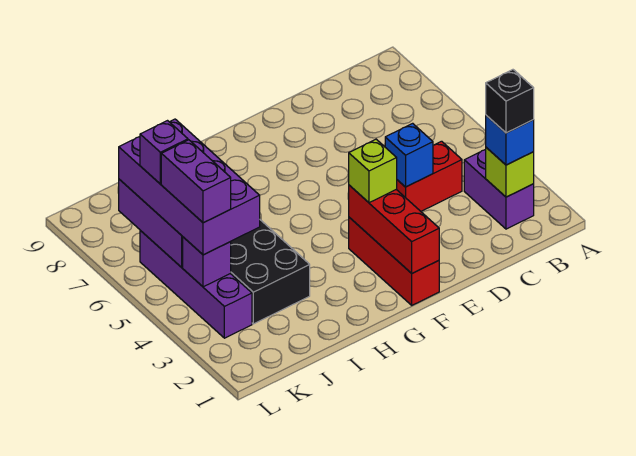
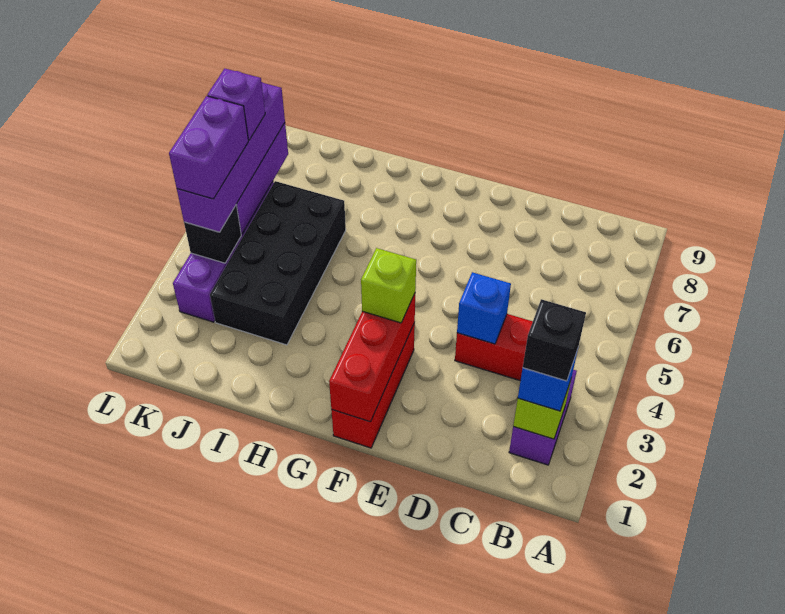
purple brick J4:K7 level 3 -> purple brick K4:K7 level 3
purple brick K4 level 2 -> black brick K4 level 2

